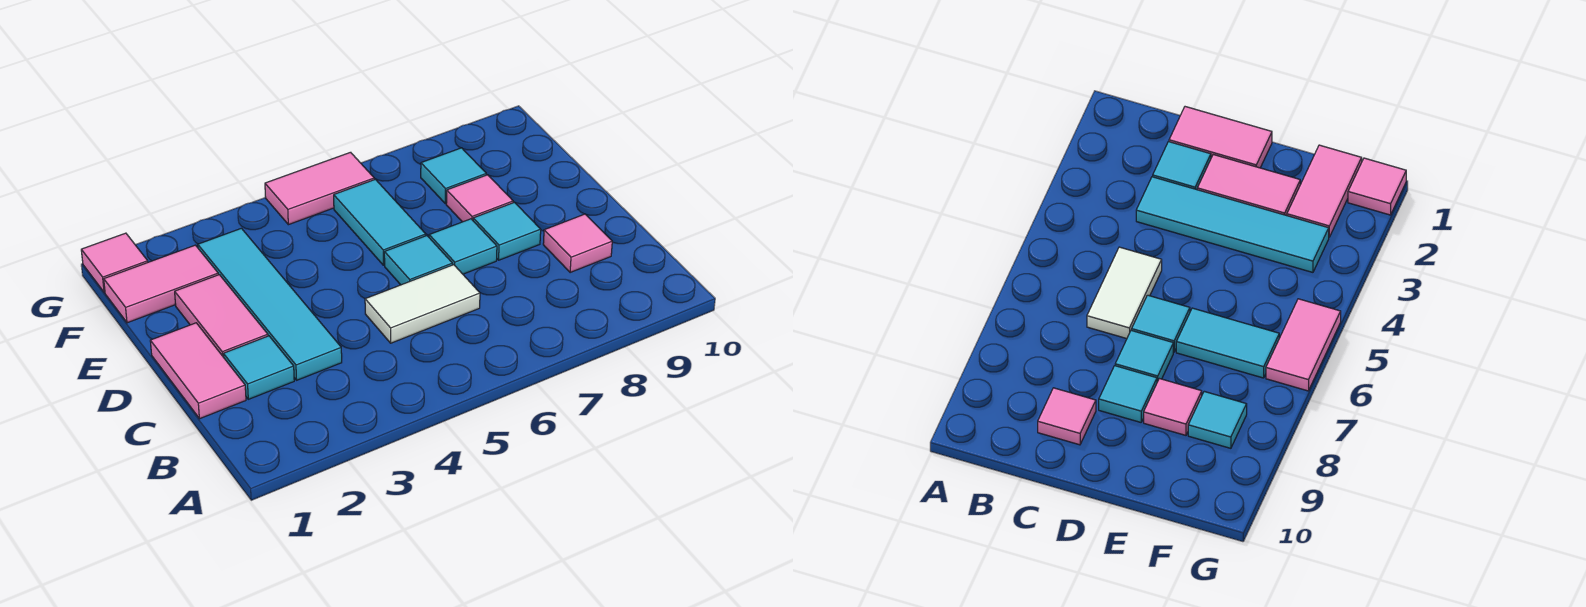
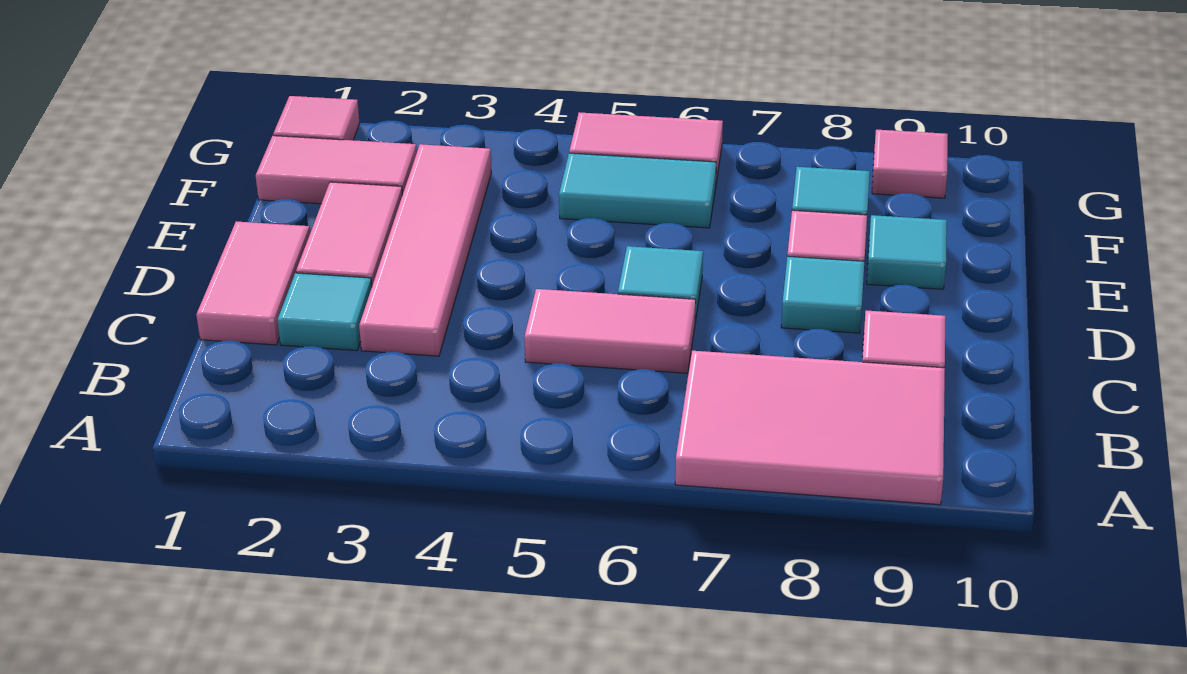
none -> pink tile A7:B9 level 1
cyan tile C3:F3 level 1 -> pink tile C3:F3 level 1
white tile C5:C6 level 1 -> pink tile C5:C6 level 1
cyan tile D7 level 1 -> cyan tile E9 level 1
cyan tile E6:F6 level 1 -> cyan tile F5:F6 level 1
none -> pink tile G9 level 1

